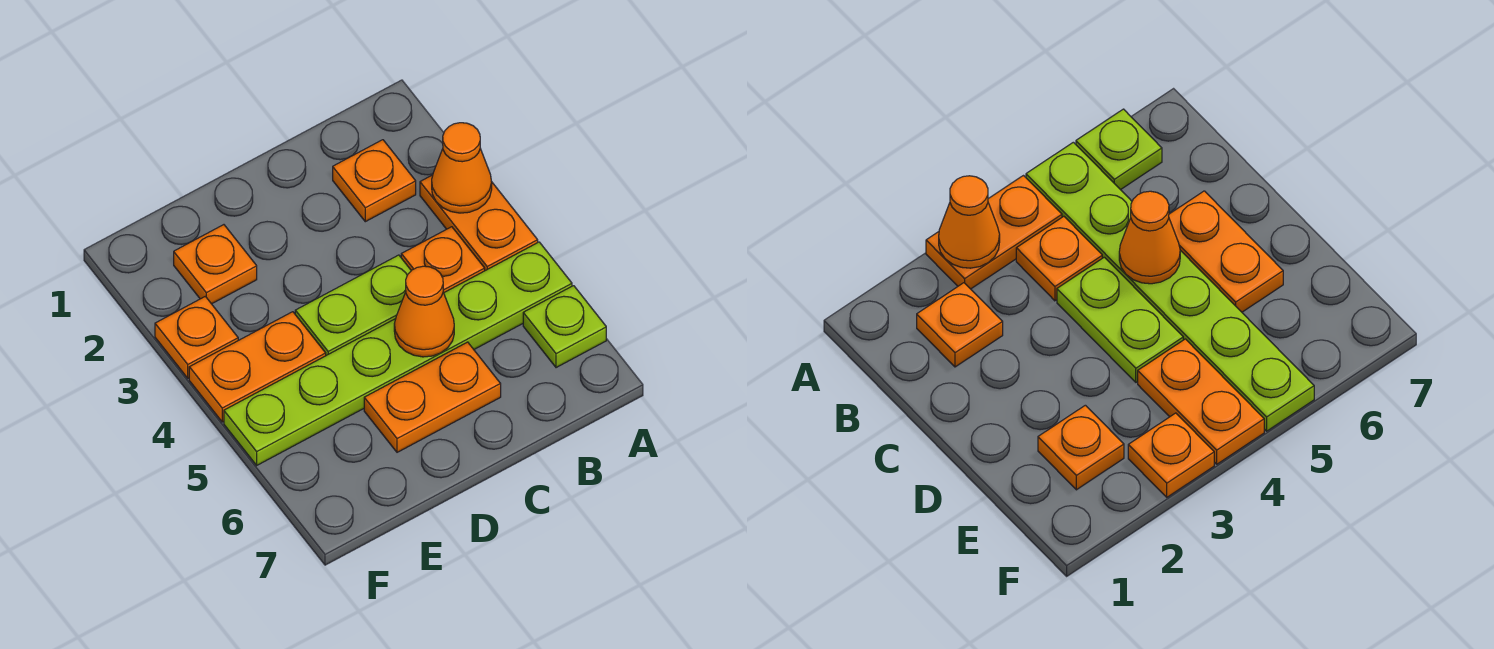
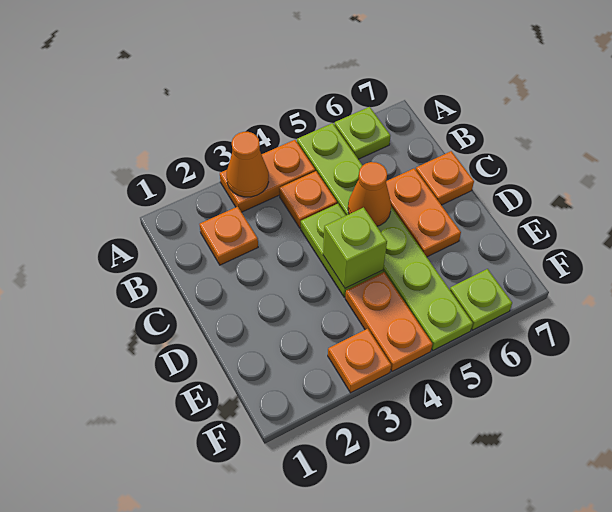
none -> lime brick D4 level 2
orange plate E2 level 1 -> orange plate C7 level 1
none -> lime plate F6 level 1

